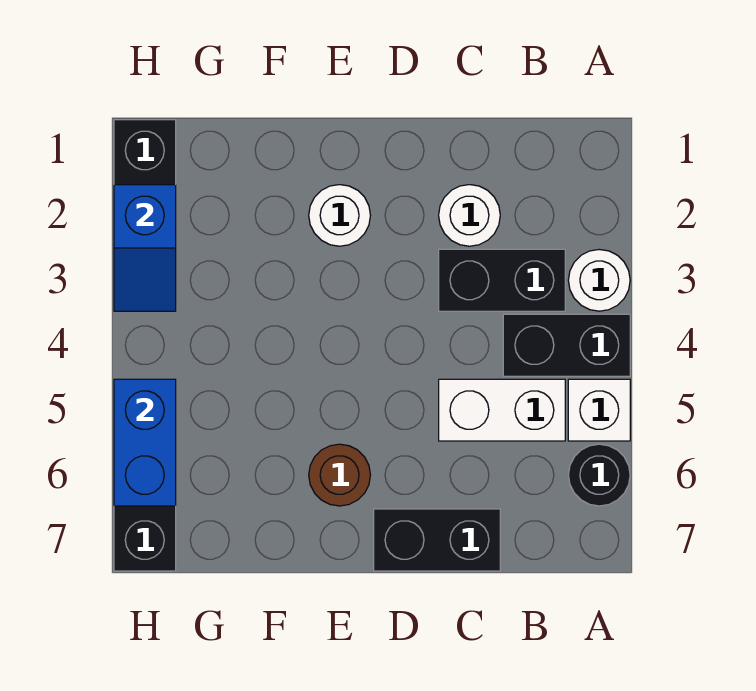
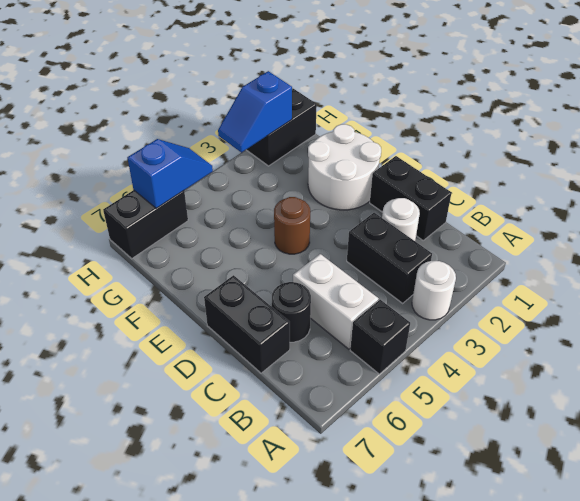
black brick A4:B4 level 1 -> black brick C1:D1 level 1
white brick A5 level 1 -> black brick A5 level 1
black round brick A6 level 1 -> black round brick C6 level 1
white round brick E2 level 1 -> white round brick E1:F2 level 1
brown round brick E6 level 1 -> brown round brick E4 level 1
blue brick H5:H6 level 2 -> blue slope H5:H6 level 2 top 6

